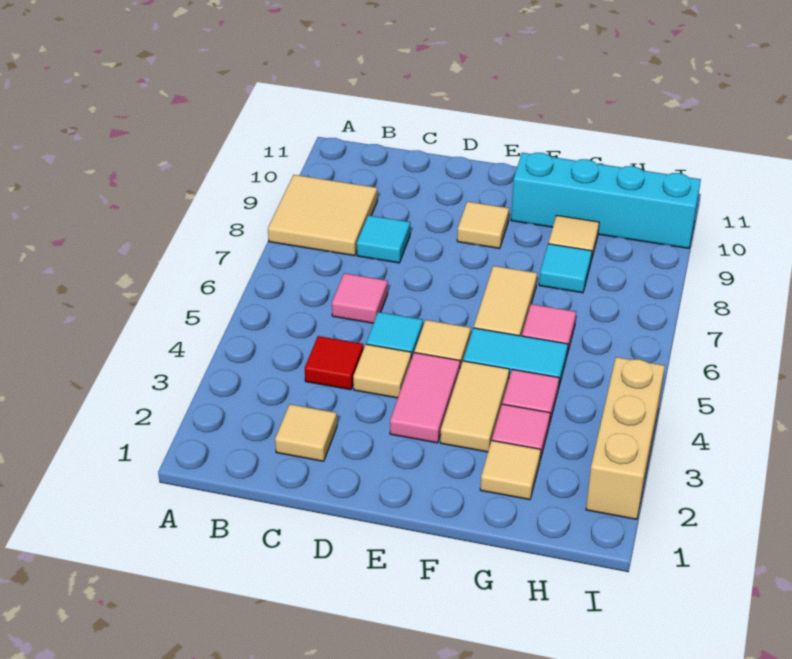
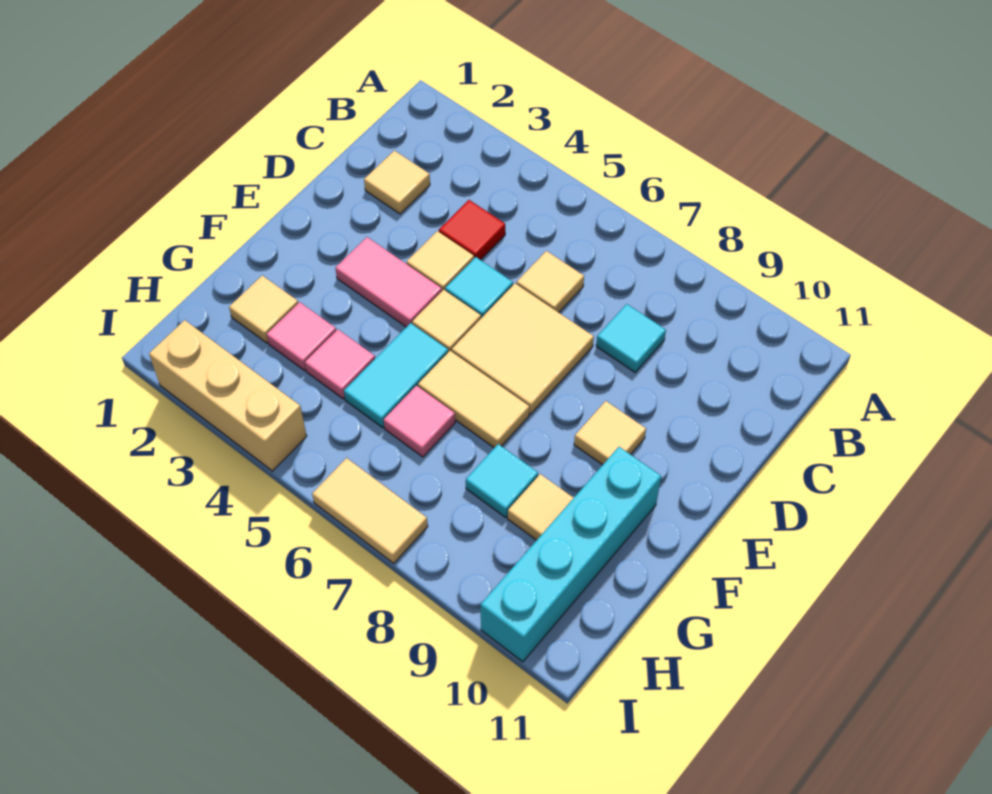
tan tile A8:B9 level 1 -> tan tile D6:E7 level 1
pink tile C6 level 1 -> tan tile C6 level 1
tan tile F3:F4 level 1 -> tan tile I6:I7 level 1

